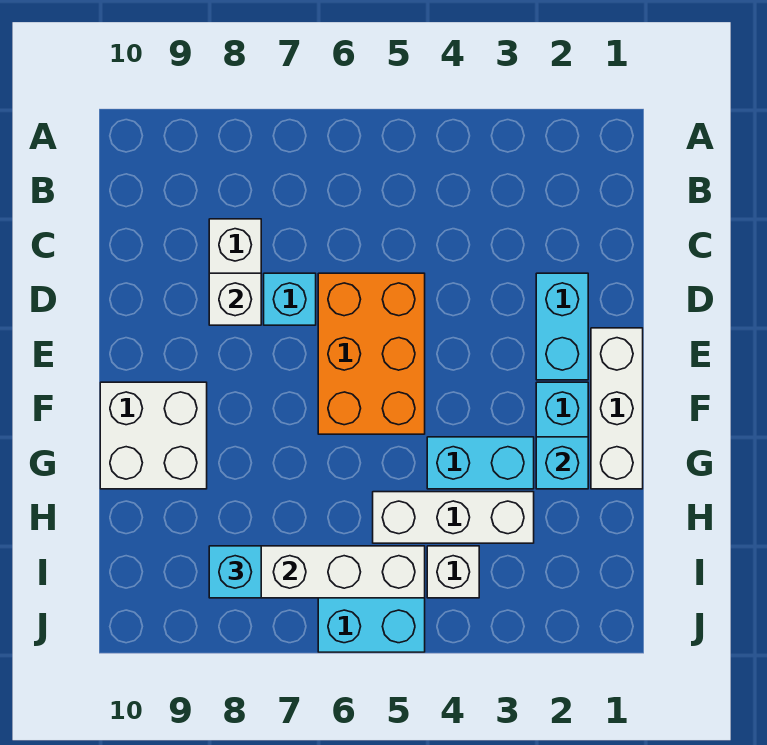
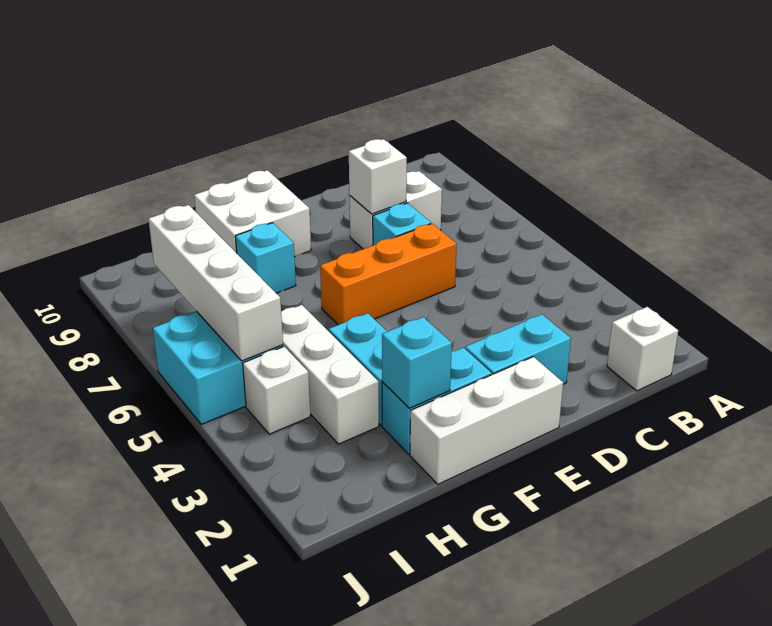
none -> white brick B1 level 1
orange brick D5:F6 level 1 -> orange brick D6:F6 level 1
cyan brick I8 level 3 -> cyan brick G8 level 1

